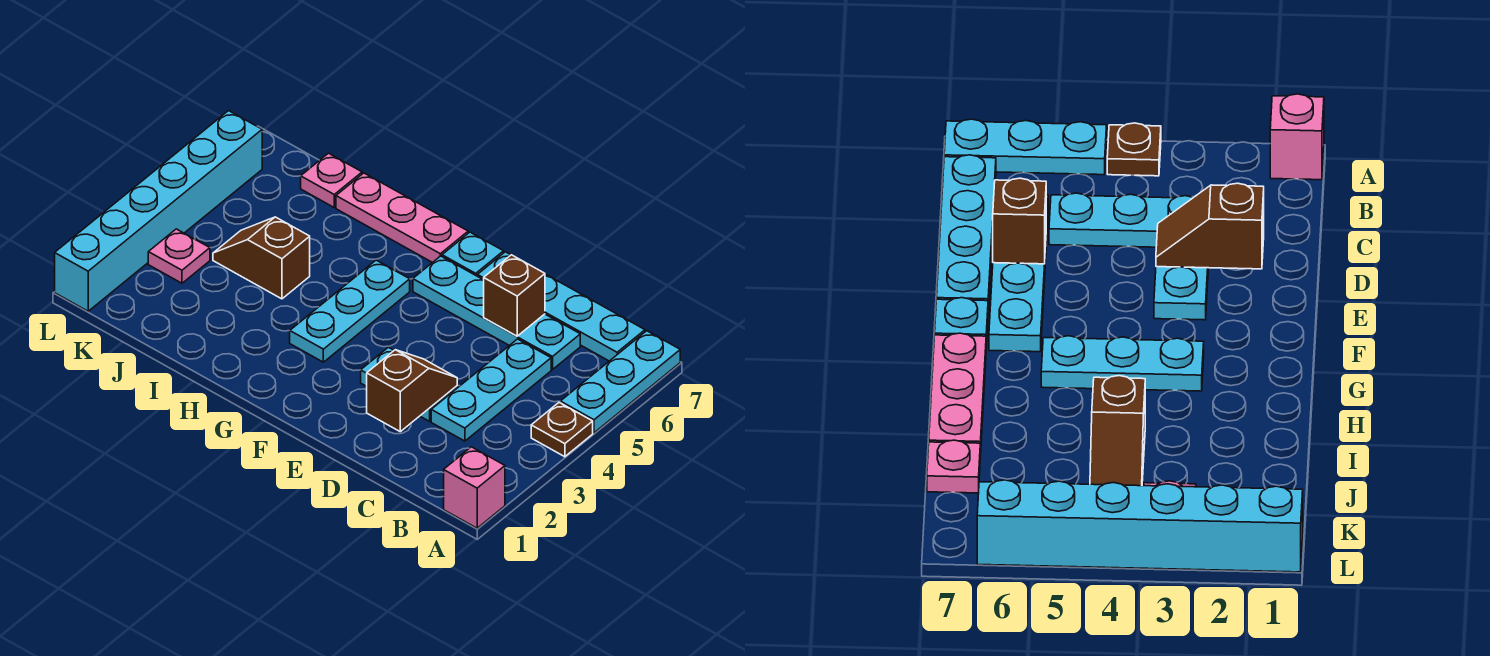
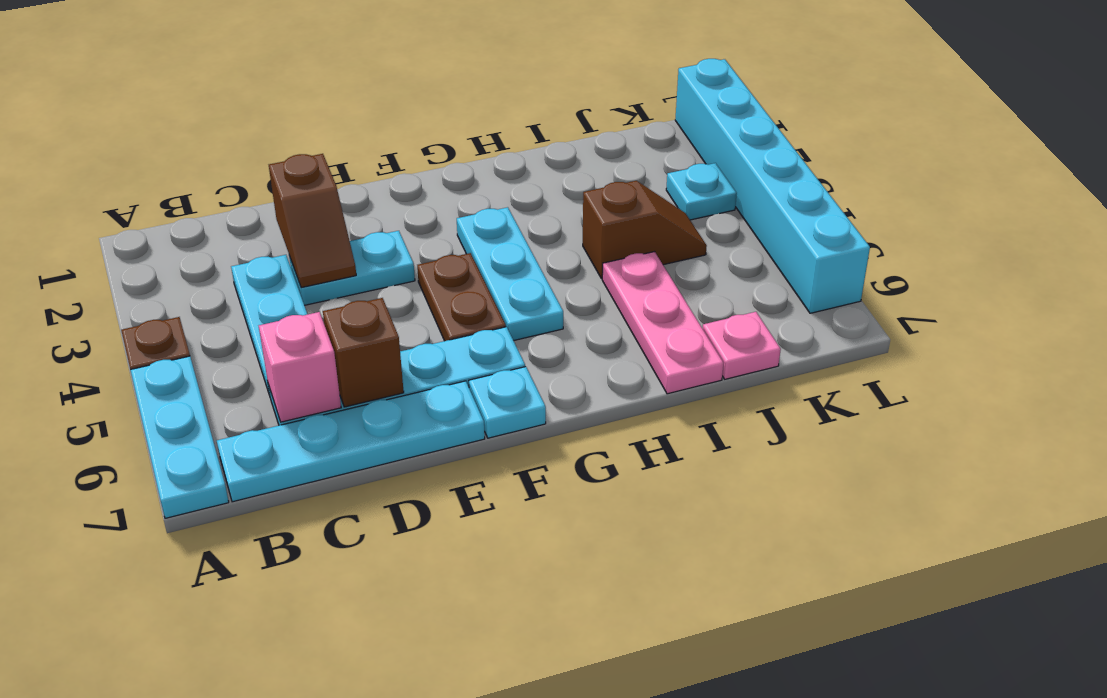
pink brick A1 level 1 -> pink brick C6 level 2
none -> brown plate F4:F5 level 1
pink plate G7:I7 level 1 -> pink plate I5:I7 level 1
pink plate K3 level 1 -> cyan plate K3 level 1

